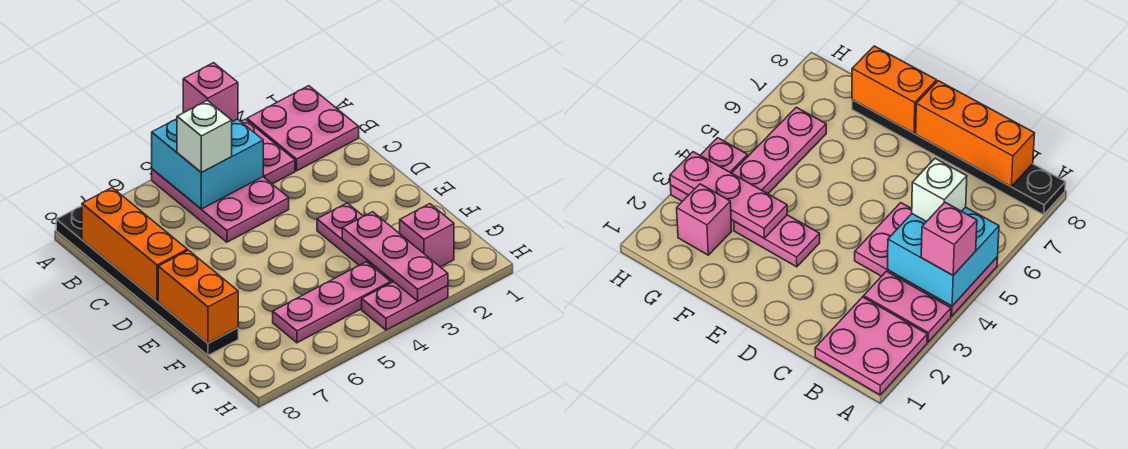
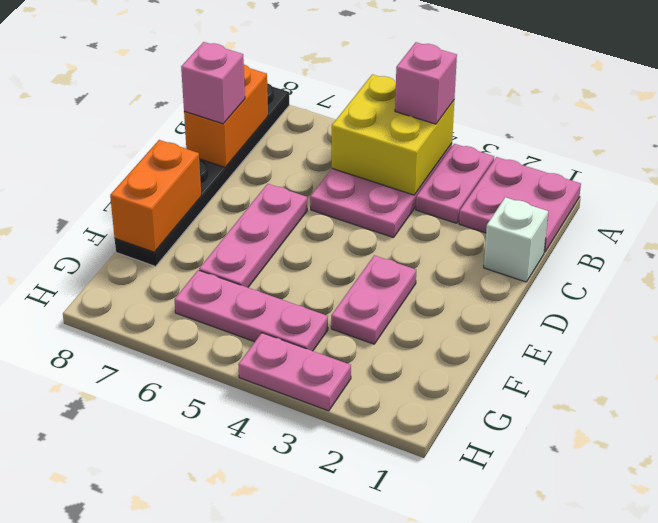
cyan brick A4:B5 level 2 -> yellow brick A4:B5 level 2
white brick B5 level 3 -> white brick C1 level 1
orange brick B8:D8 level 2 -> orange brick B8:C8 level 2
pink plate F3:H3 level 2 -> pink plate D6:F6 level 1
pink brick G2 level 1 -> pink brick C8 level 3

